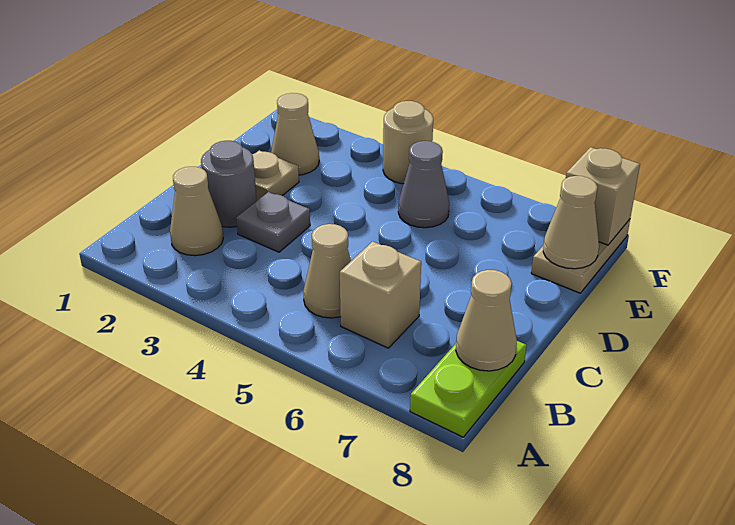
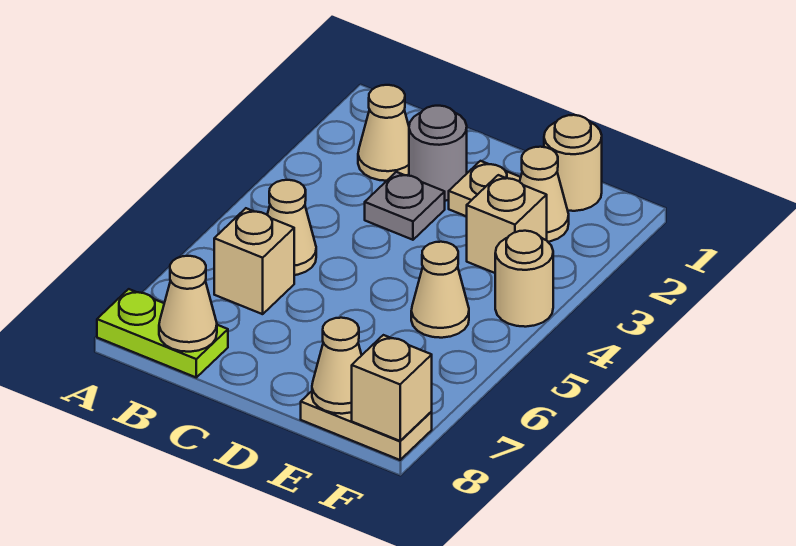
none -> tan round brick E1 level 1
none -> tan brick E3 level 1
grey cone E5 level 1 -> tan cone E5 level 1

